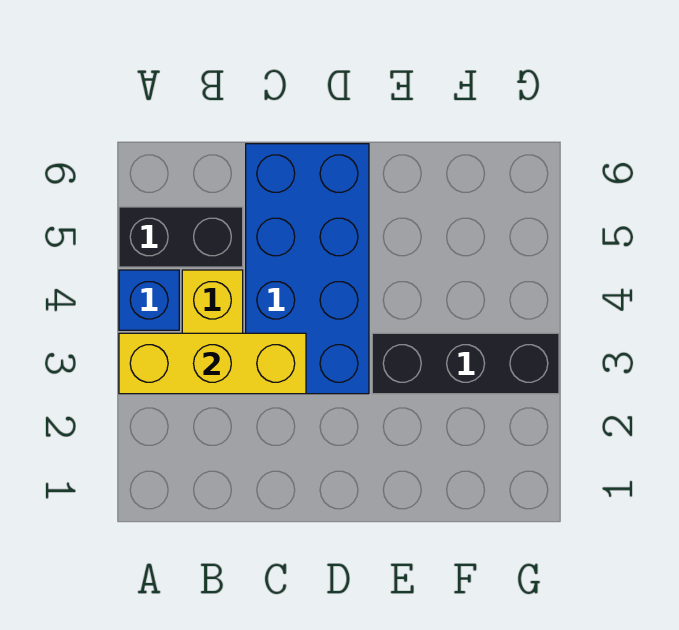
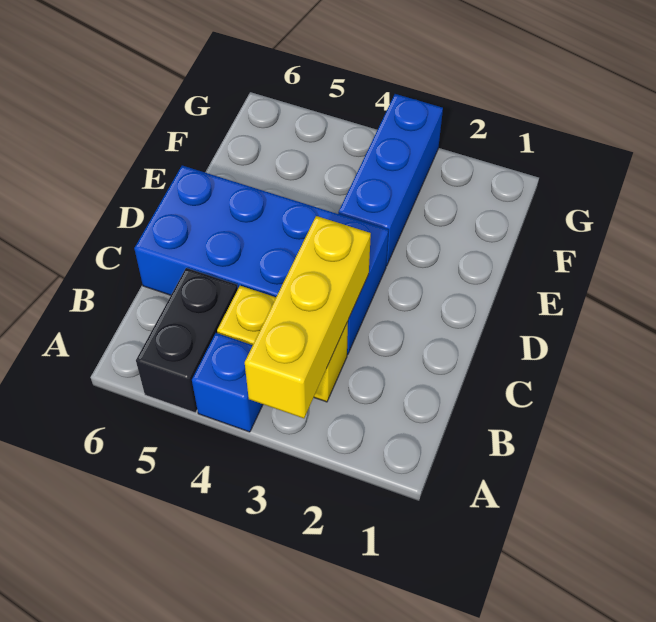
black brick E3:G3 level 1 -> blue brick E3:G3 level 1

